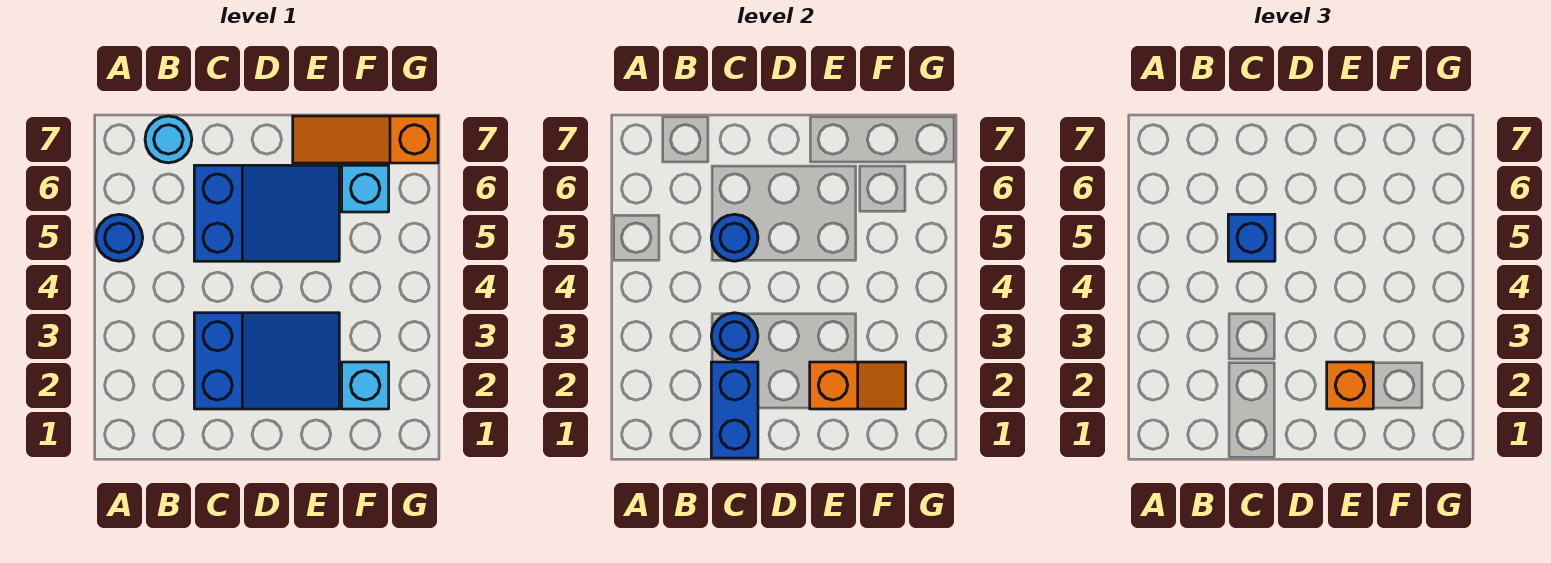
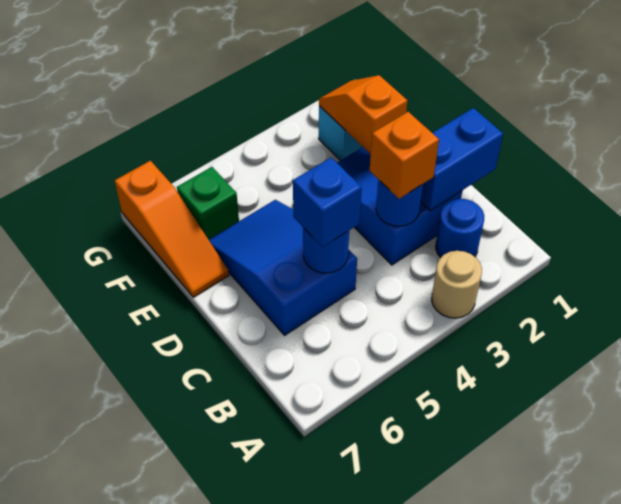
none -> tan round brick A3 level 1
blue round brick A5 level 1 -> blue round brick B2 level 1
cyan round brick B7 level 1 -> none
orange brick E2 level 3 -> orange brick C3 level 3
cyan brick F6 level 1 -> green brick F6 level 1

